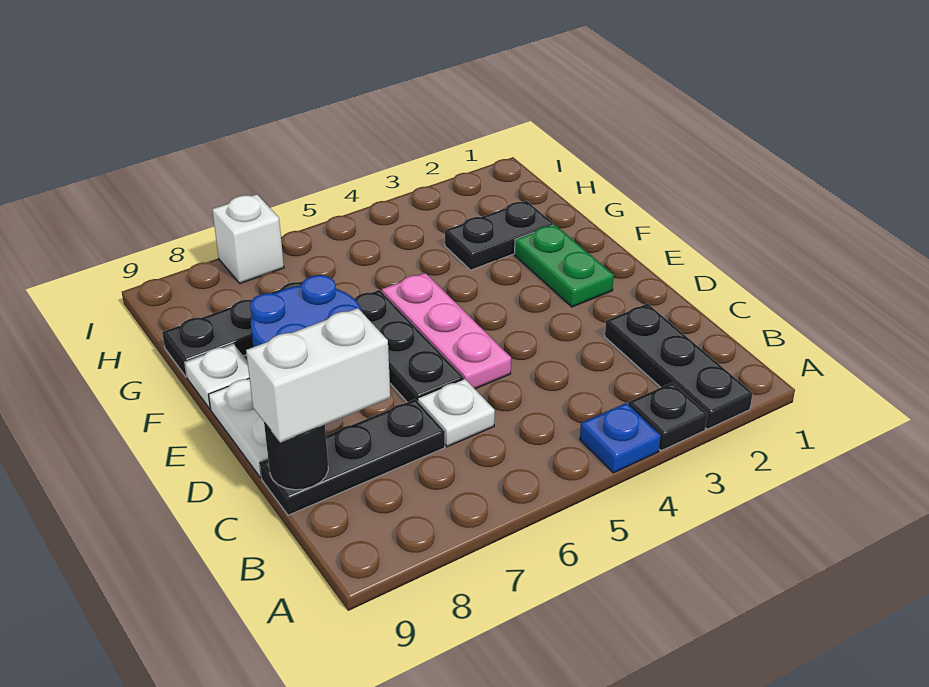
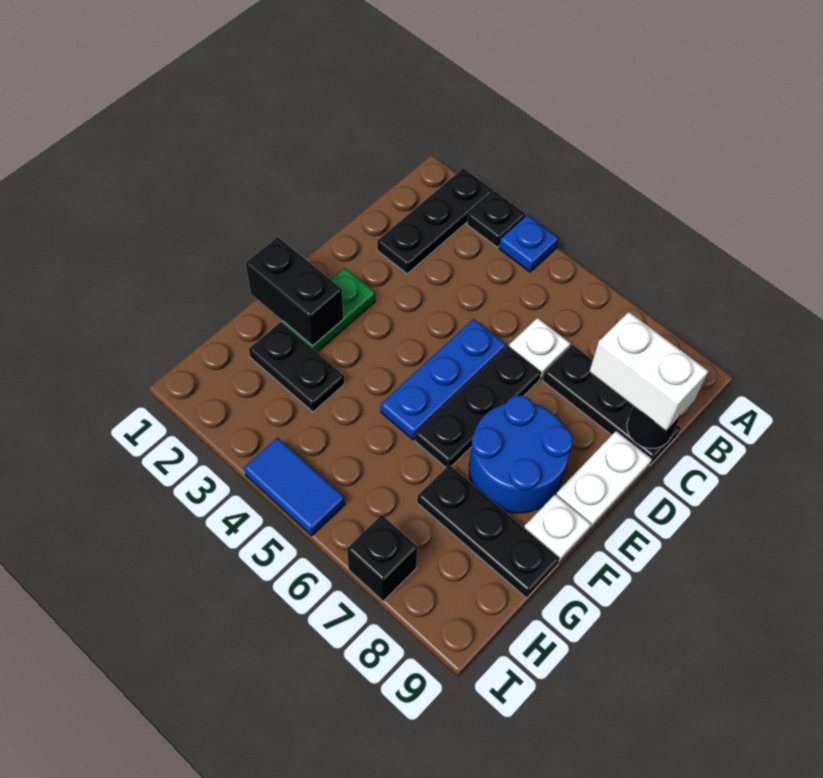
pink plate D5:F5 level 1 -> blue plate D5:F5 level 1
none -> black brick F1:F2 level 2
none -> blue tile I4:I5 level 1
white brick I7 level 1 -> black brick I7 level 1

